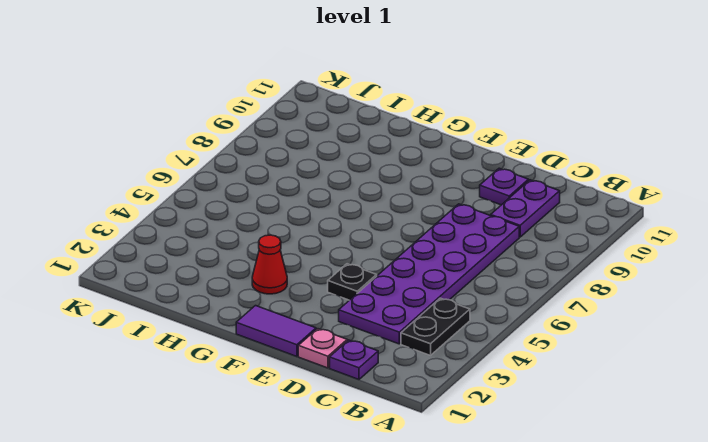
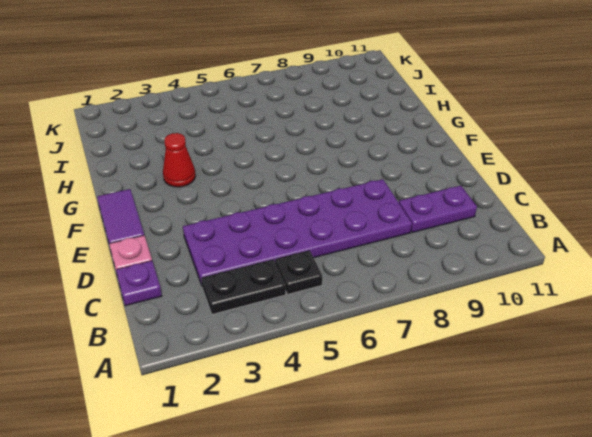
purple plate D10 level 1 -> none
black plate E4 level 1 -> black plate B5 level 1

